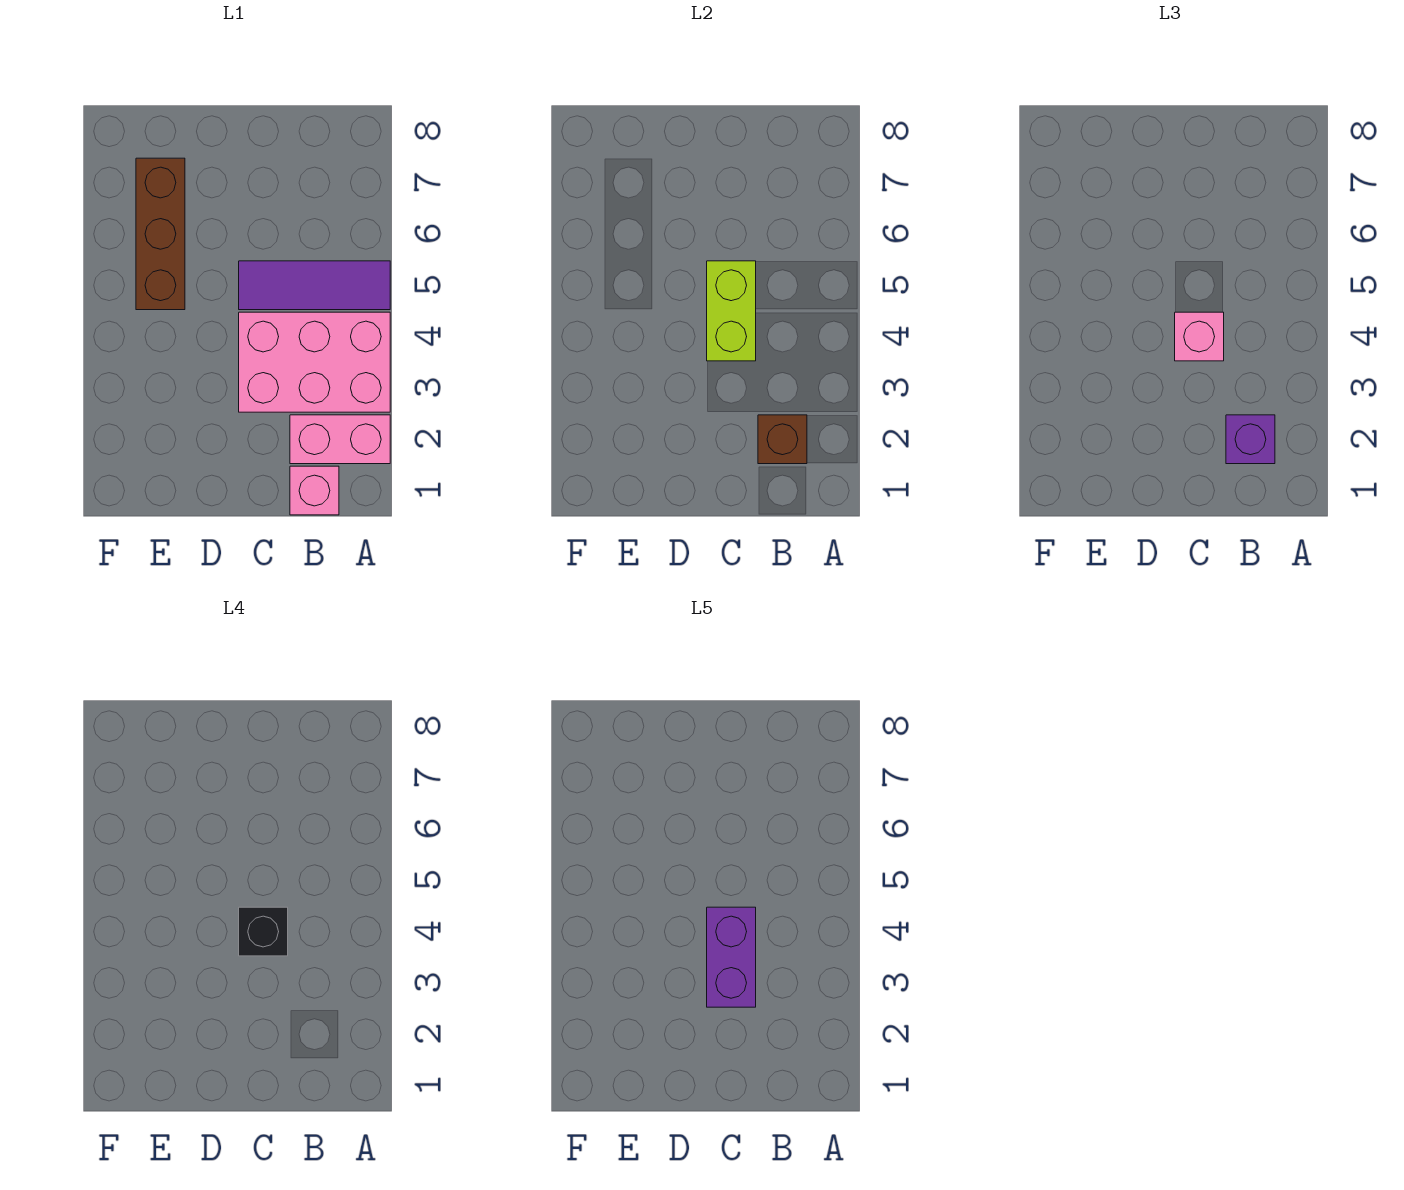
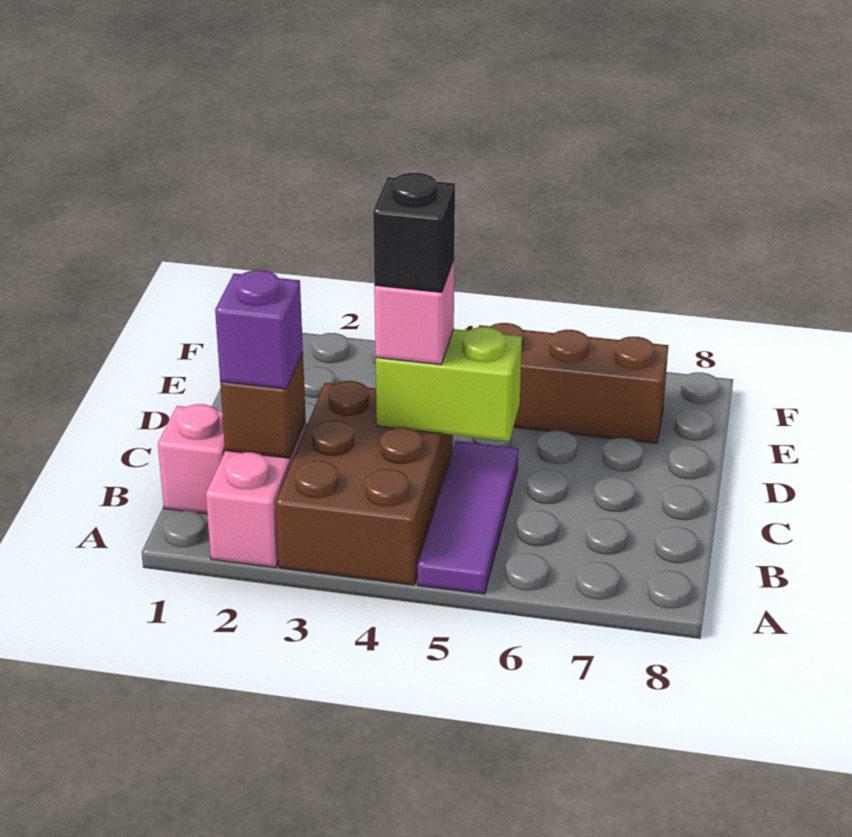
pink brick A3:C4 level 1 -> brown brick A3:C4 level 1
purple brick C3:C4 level 5 -> none

